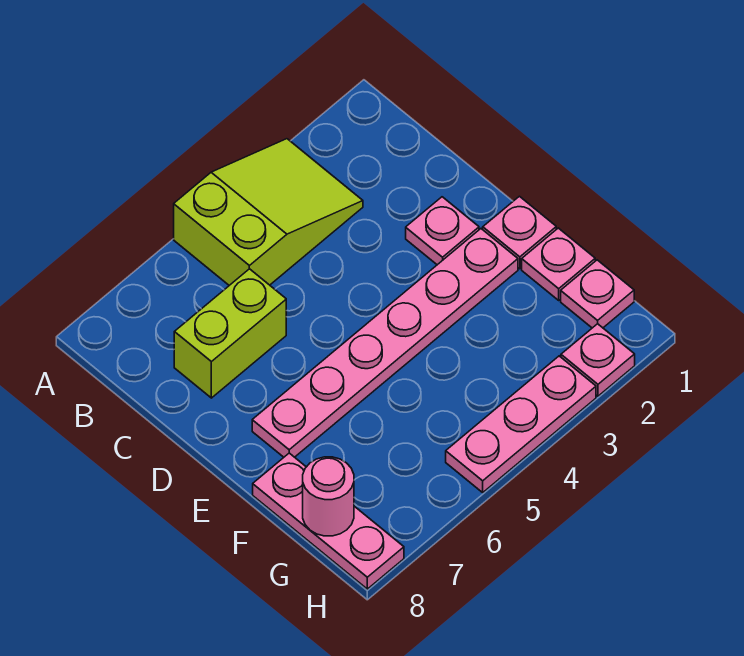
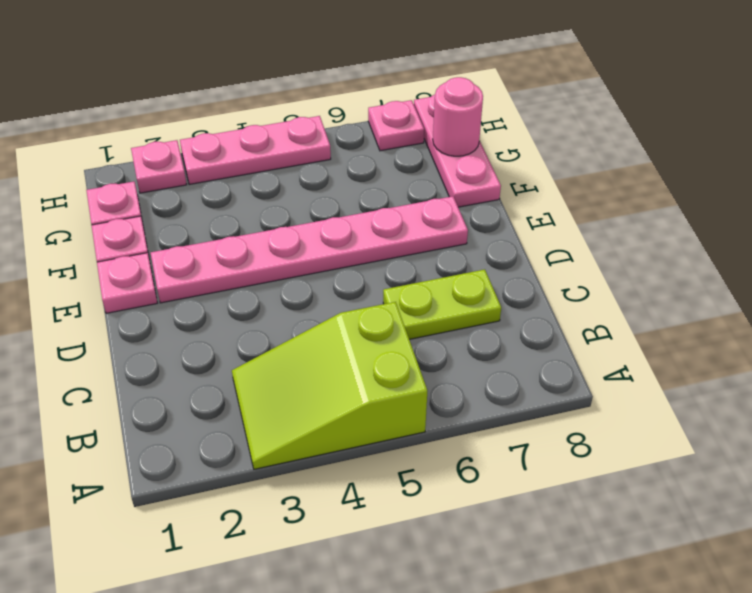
lime brick C6:C7 level 1 -> lime plate C6:C7 level 1
pink plate D2 level 1 -> pink plate H7 level 1

